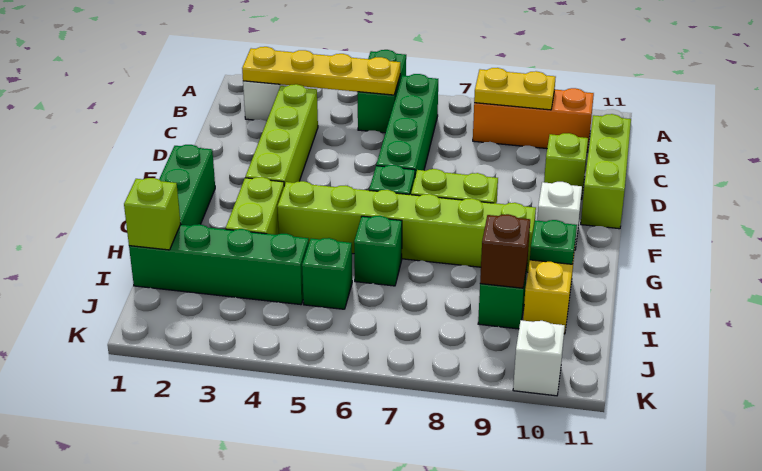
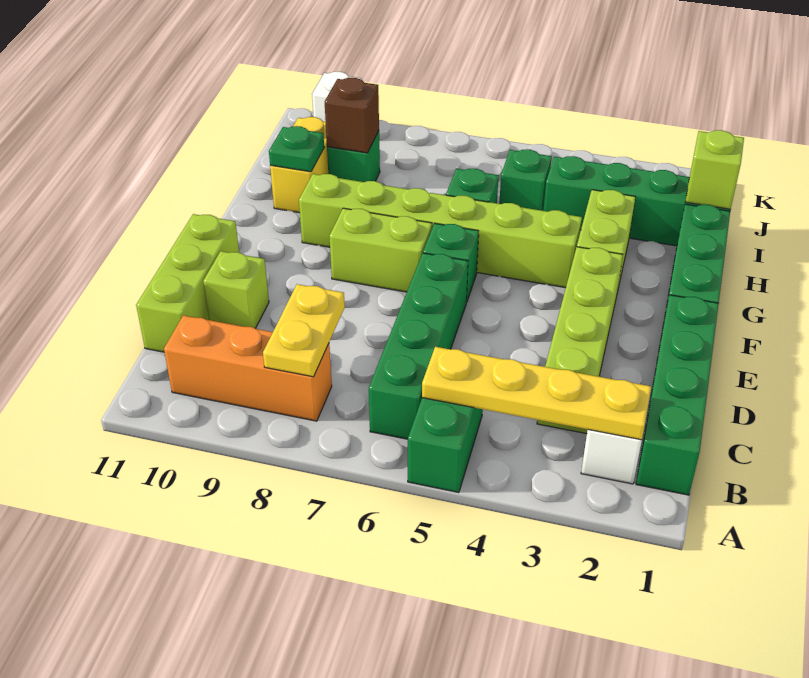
none -> green brick B1:E1 level 1
yellow plate B8:B9 level 2 -> yellow plate B8:C8 level 2
white brick F10 level 1 -> none

